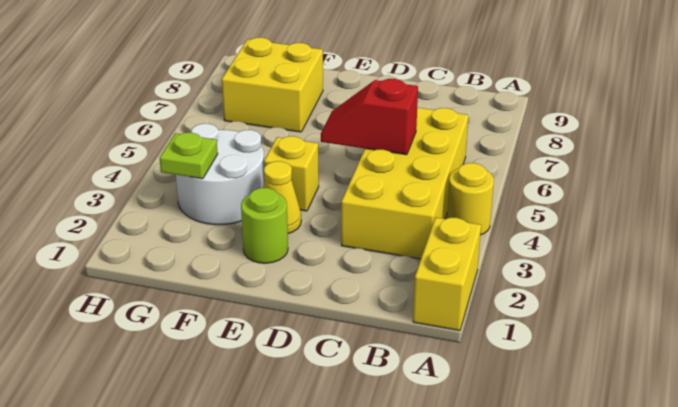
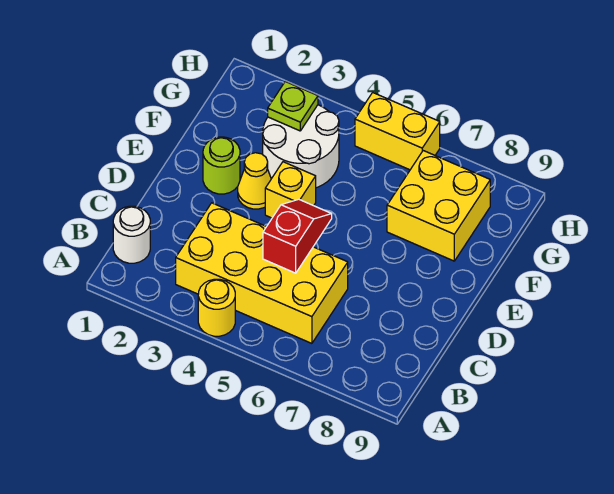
yellow brick A1:A2 level 1 -> yellow brick H5:H6 level 1
none -> white round brick B1 level 1

